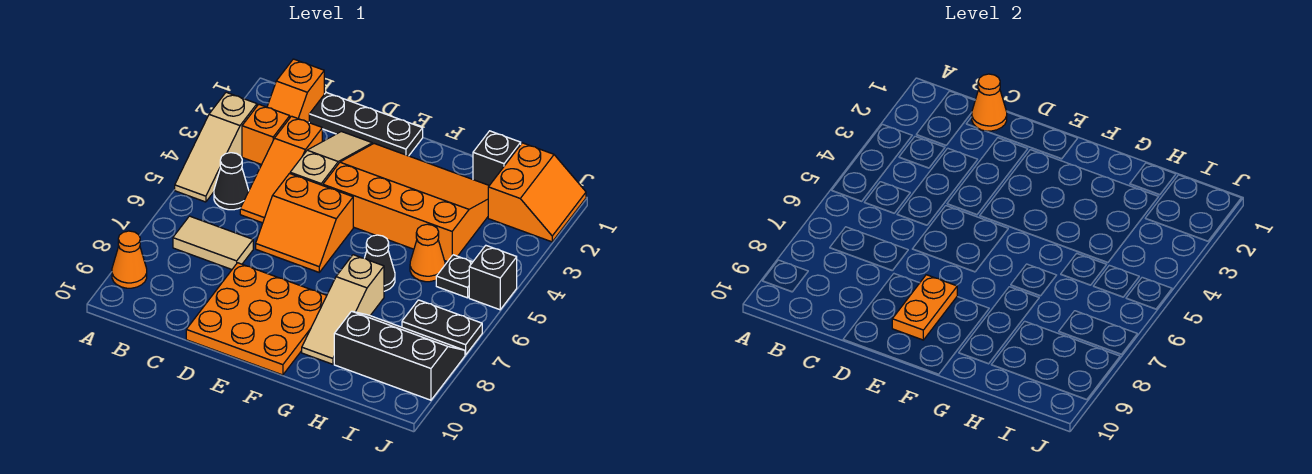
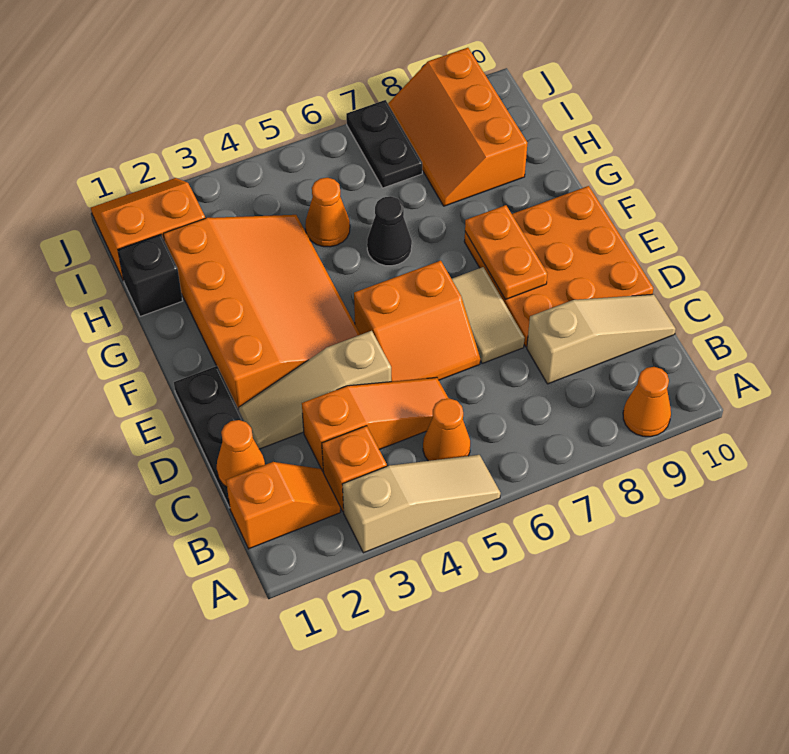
black cone B5 level 1 -> orange cone B5 level 1
tan tile B7:C7 level 1 -> tan tile D7:E7 level 1
orange slope D5:E6 level 1 top 5 -> orange slope D5:E6 level 1 top E
orange slope E2:H4 level 1 top 4 -> orange slope E2:H4 level 1 top 2
orange plate E8:E9 level 2 -> orange plate E8:F8 level 2
tan slope G7:G9 level 1 top 7 -> tan slope C8:C10 level 1 top 8
black slope H8:J9 level 1 top 9 -> orange slope H8:J9 level 1 top 9
black plate I5 level 1 -> none
black brick J5 level 1 -> none

